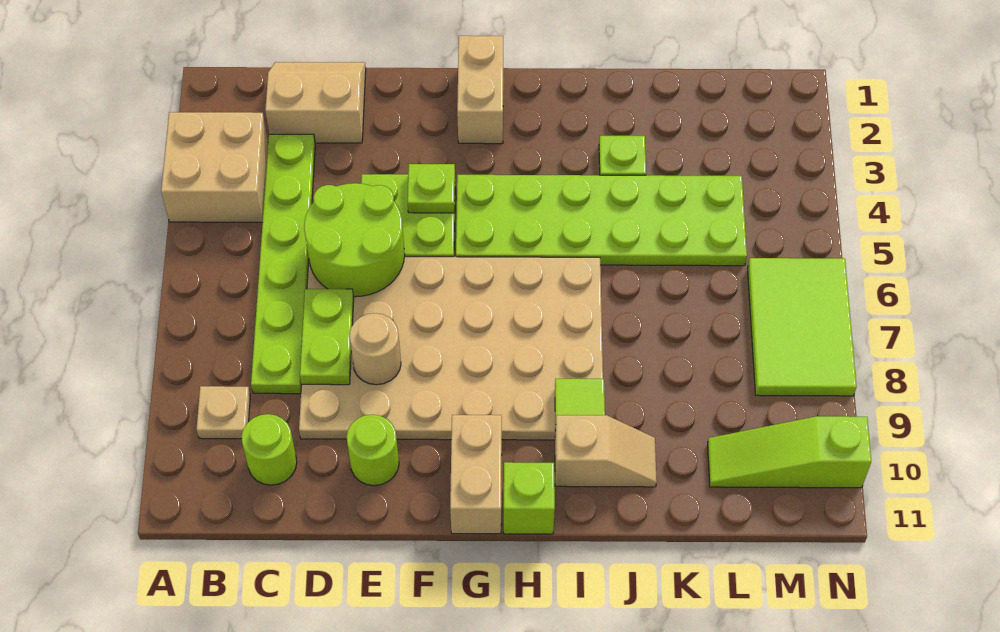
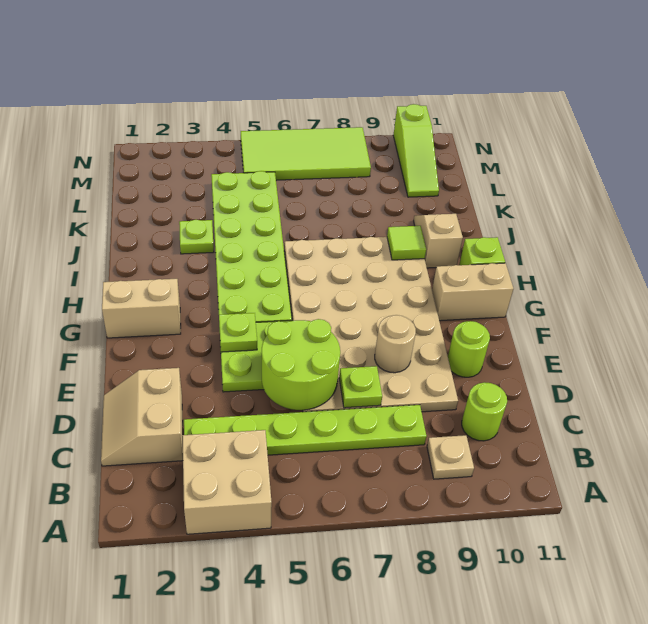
lime plate D7:D8 level 2 -> lime plate D7 level 2
lime tile M6:N8 level 1 -> lime tile M5:N8 level 1

